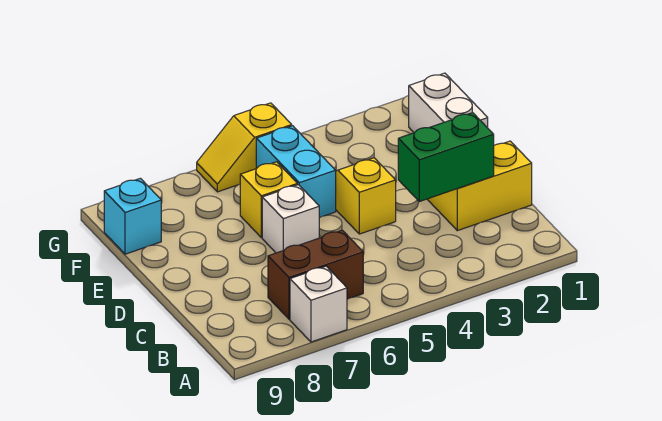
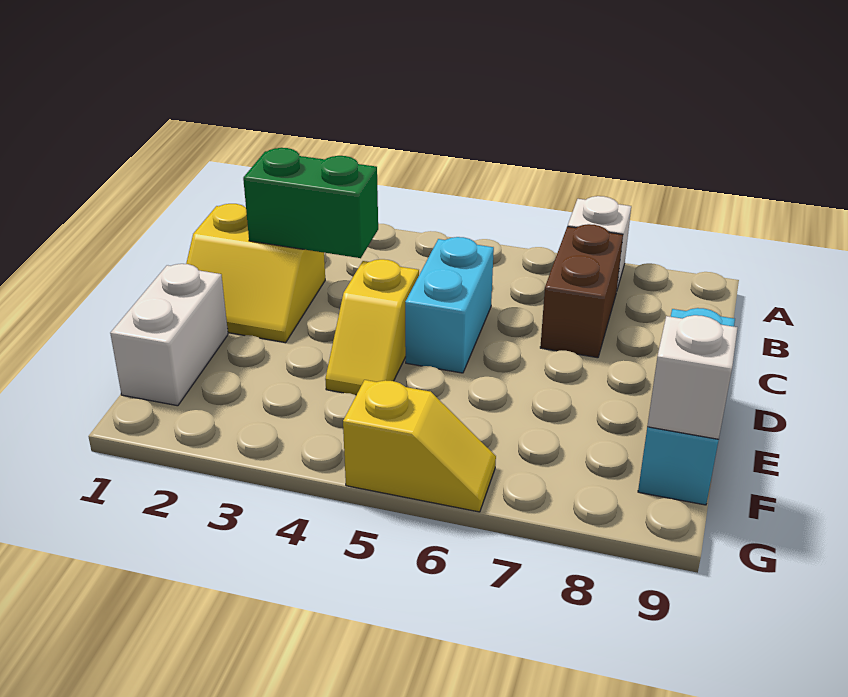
brown brick B6:B7 level 1 -> brown brick B7:C7 level 1
white brick D6 level 1 -> white brick F9 level 2
cyan brick E5:F5 level 1 -> cyan brick C5:D5 level 1
yellow brick E6 level 1 -> none
cyan brick F9 level 1 -> cyan brick D9:F9 level 1

